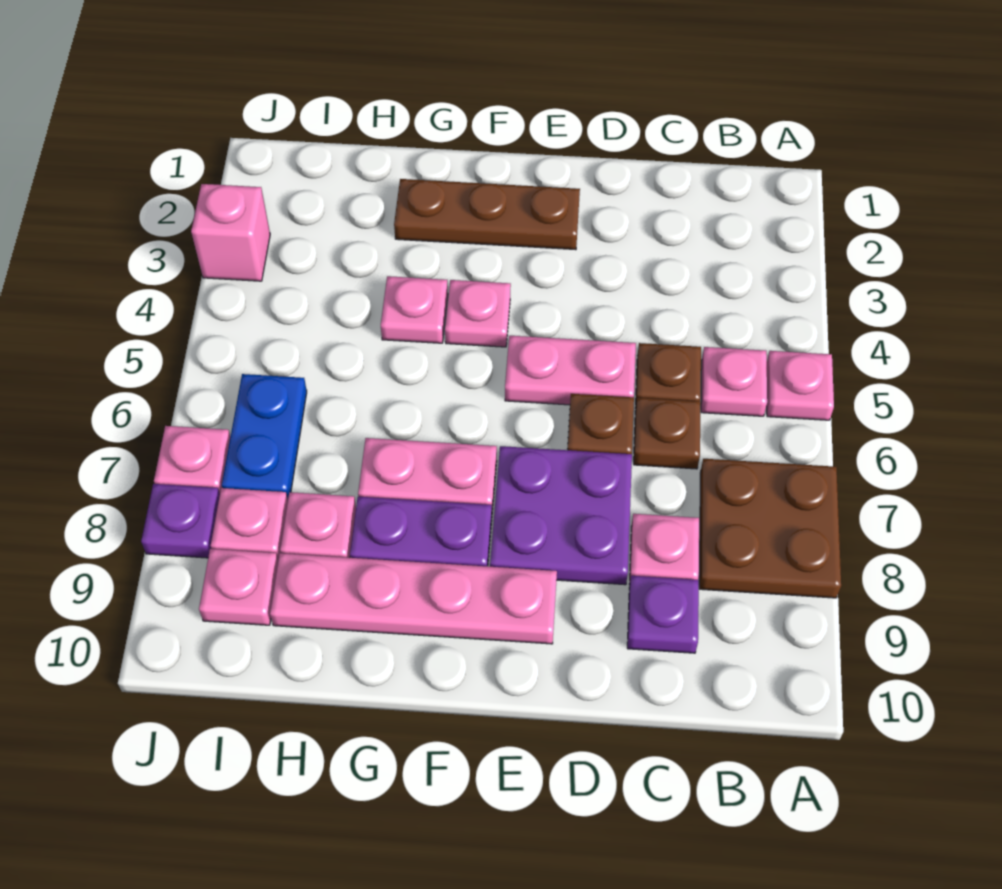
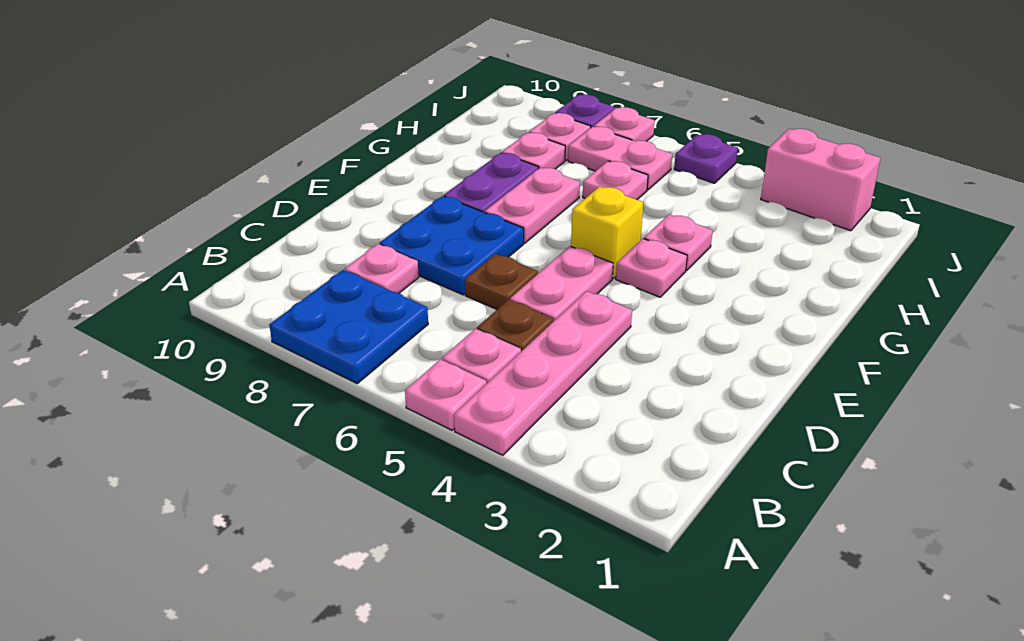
brown plate A7:B8 level 1 -> blue plate A7:B8 level 1
brown plate C6 level 1 -> none
purple plate C9 level 1 -> purple plate J5 level 1
purple plate D7:E8 level 1 -> blue plate D7:E8 level 1
brown plate E2:G2 level 1 -> none
pink plate E9:H9 level 1 -> pink plate A4:D4 level 1
none -> yellow brick F5 level 1
blue plate I6:I7 level 1 -> pink plate I6:I7 level 1
pink plate I9 level 1 -> pink plate H6 level 1
pink brick J3 level 1 -> pink brick J2:J3 level 1

